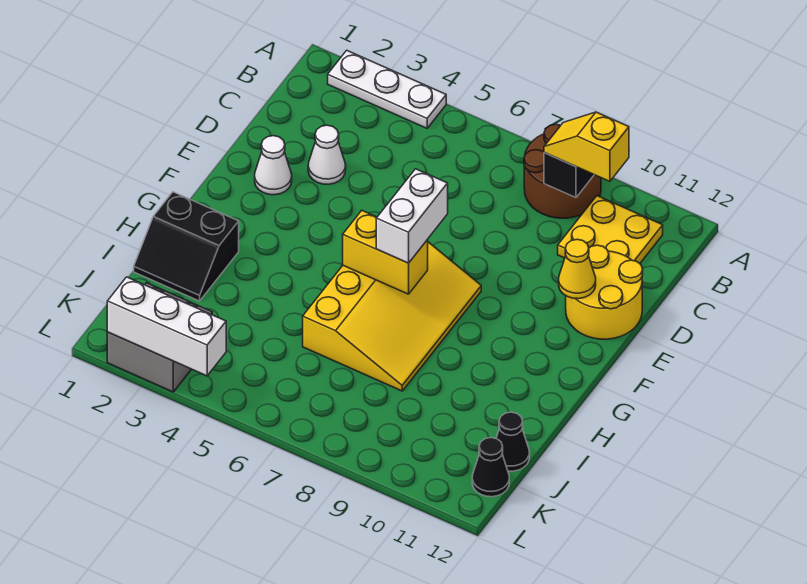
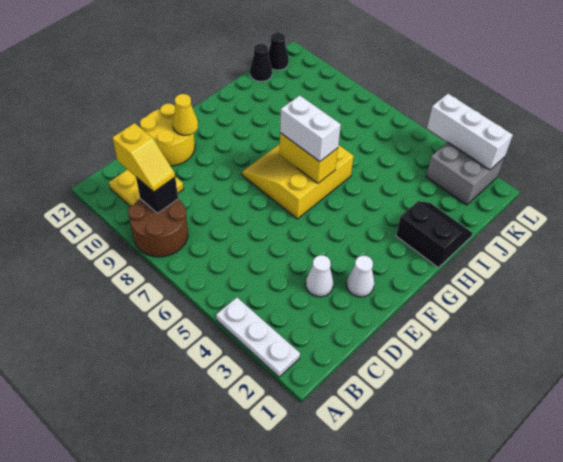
yellow slope F6:I8 level 1 top 6 -> yellow slope F6:H8 level 1 top 6
white brick F7:G7 level 3 -> white brick G6:G7 level 3

